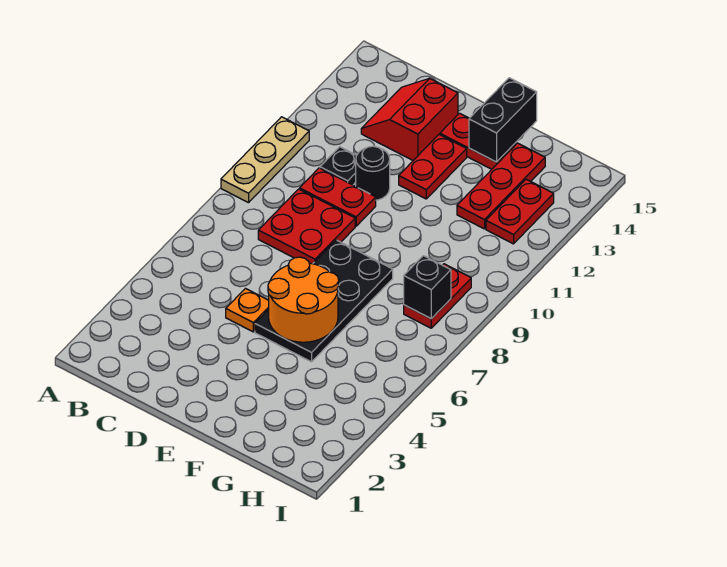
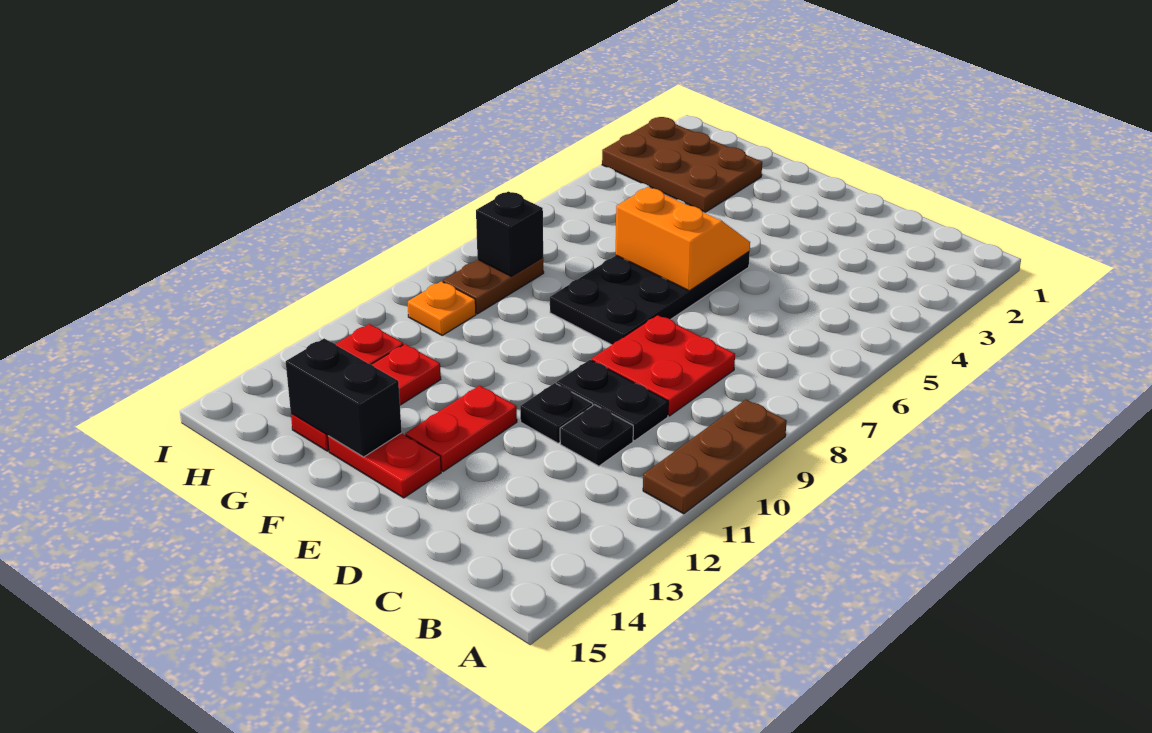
tan plate A9:A11 level 1 -> brown plate A9:A11 level 1
red plate C10:D10 level 1 -> black plate C10:D10 level 1
red slope C13:D14 level 1 top D -> none
orange plate D5 level 1 -> orange plate H10 level 1
black round brick D11 level 1 -> black plate D11 level 1
orange round brick E5:F6 level 2 -> orange slope E5:F6 level 2 top 6
black brick F14:F15 level 2 -> black brick F14:G14 level 2
none -> brown plate G2:I3 level 1
red plate H8:H9 level 1 -> brown plate H8:H9 level 1

